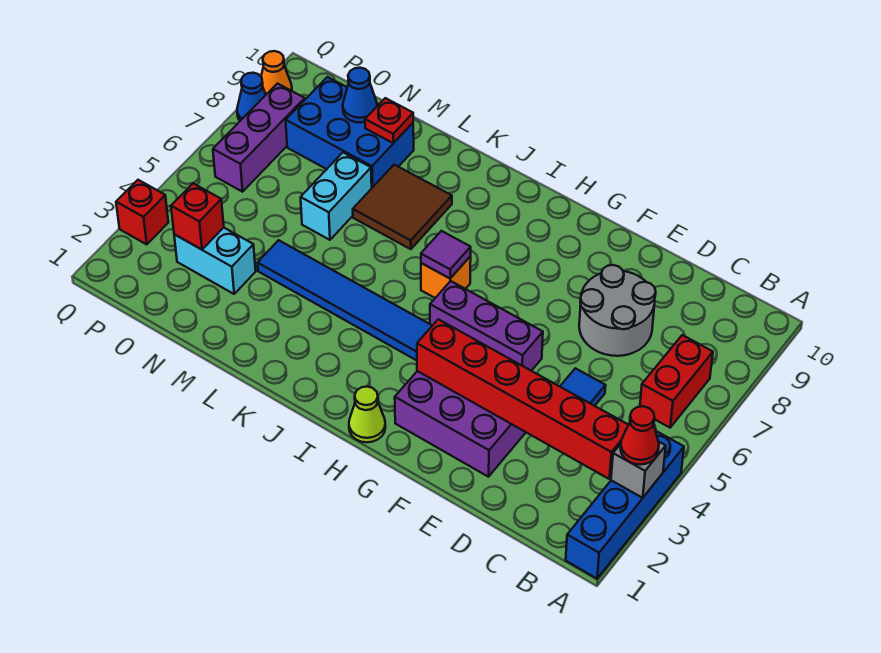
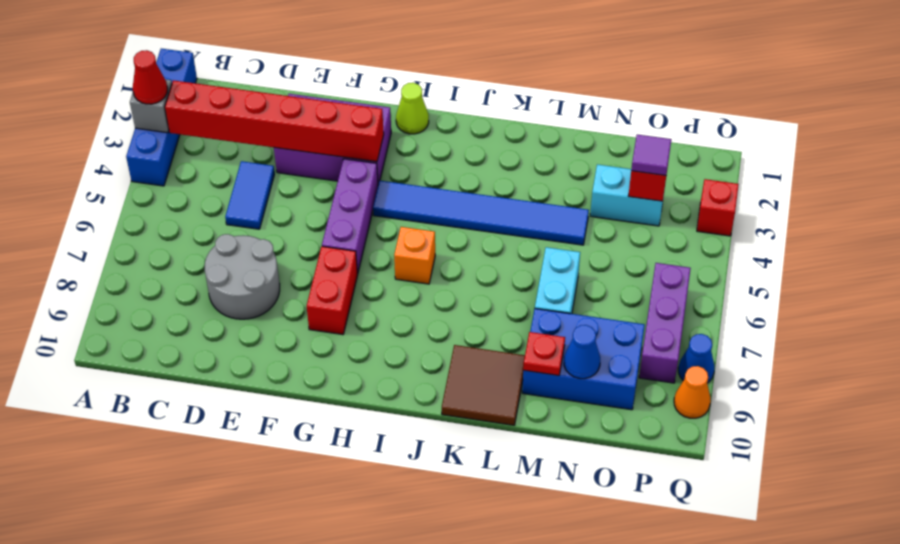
red brick B6:B7 level 1 -> red brick G7:G8 level 1
purple brick F5:H5 level 1 -> purple brick G4:G6 level 1
purple tile I6 level 2 -> purple tile O3 level 3
brown tile K7:L8 level 1 -> brown tile K9:L10 level 1

